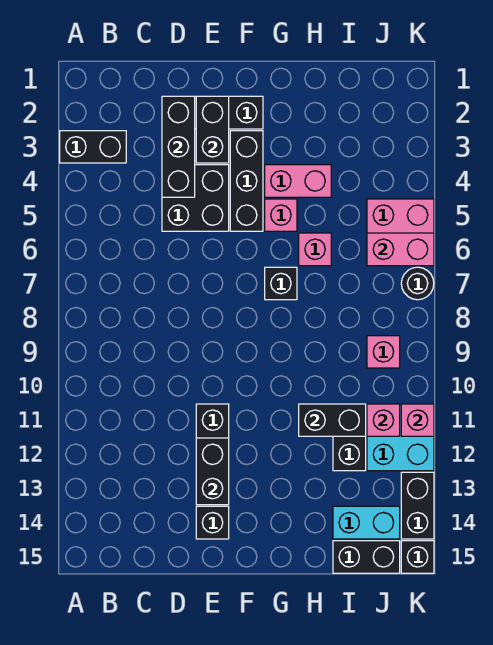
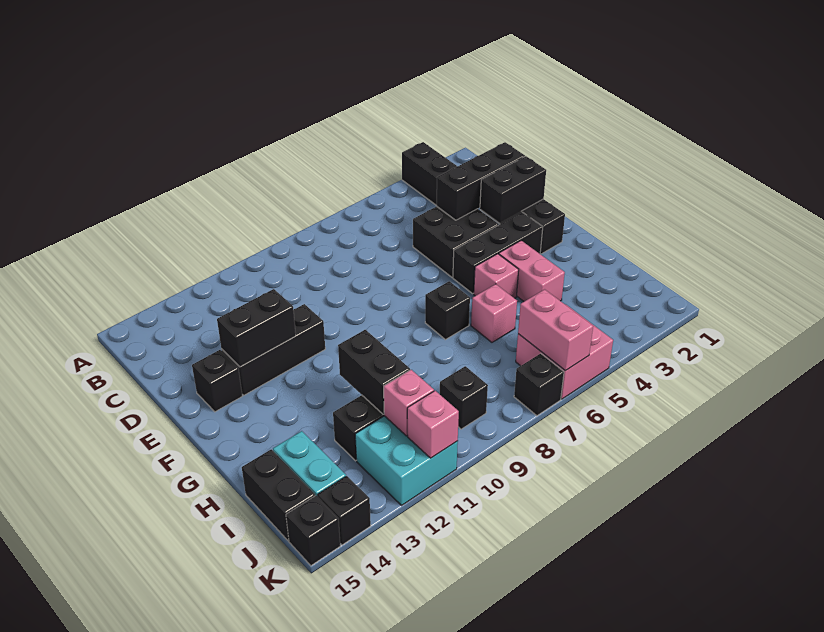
pink brick J9 level 1 -> black brick J9 level 1
black round brick K7 level 1 -> black brick K7 level 1
black brick K13:K14 level 1 -> black brick K14 level 1

